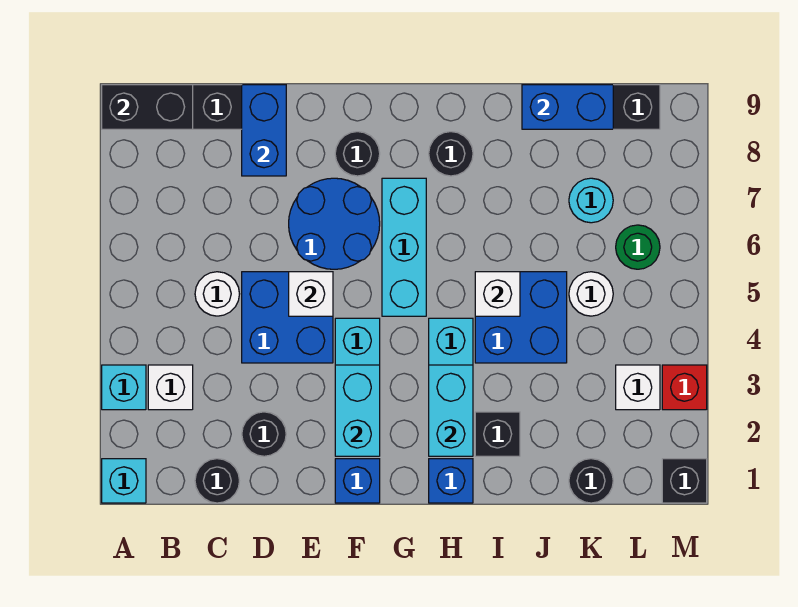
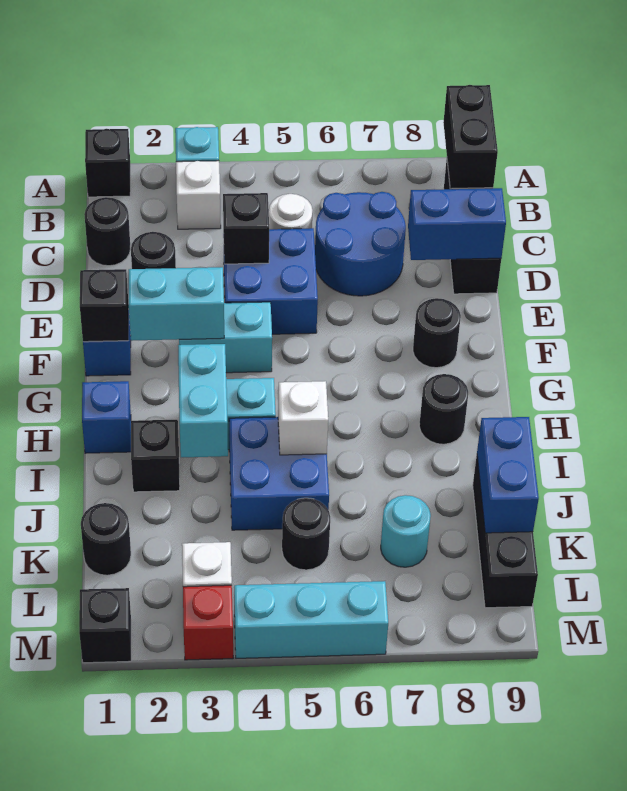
cyan brick A1 level 1 -> black brick A1 level 1
none -> black brick D4 level 2
white brick E5 level 2 -> none
blue round brick E6:F7 level 1 -> blue round brick C6:D7 level 1
none -> black brick F1 level 2
cyan brick G5:G7 level 1 -> cyan brick M4:M6 level 1
cyan brick H2:H3 level 2 -> cyan brick H3:I3 level 2
white round brick K5 level 1 -> black round brick K5 level 1
green round brick L6 level 1 -> none

